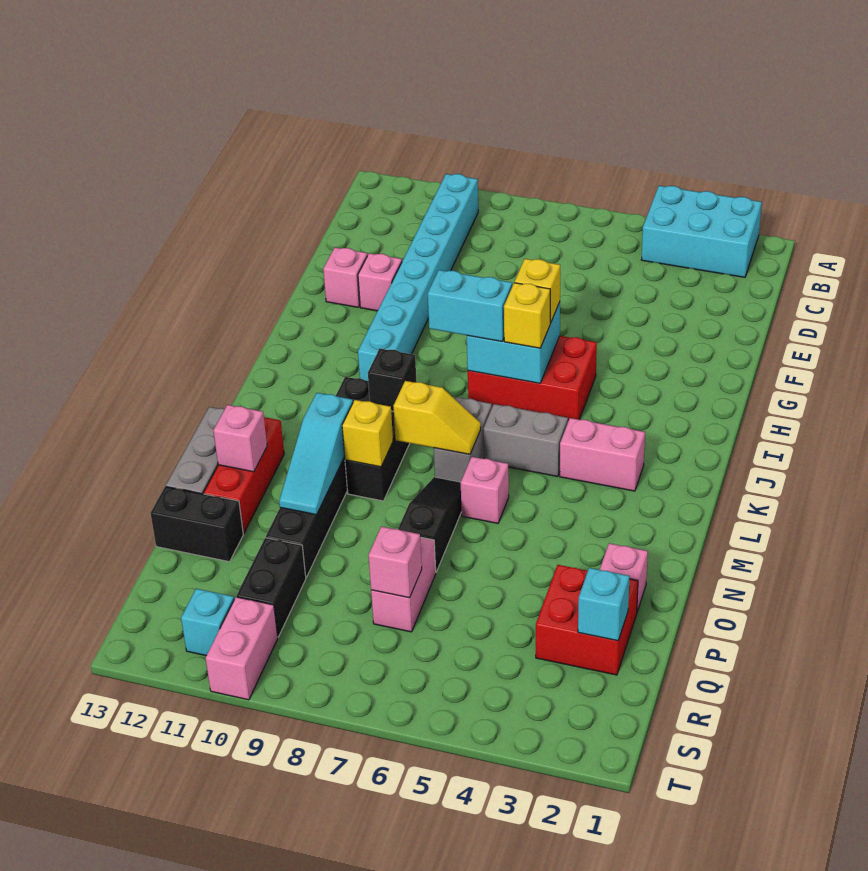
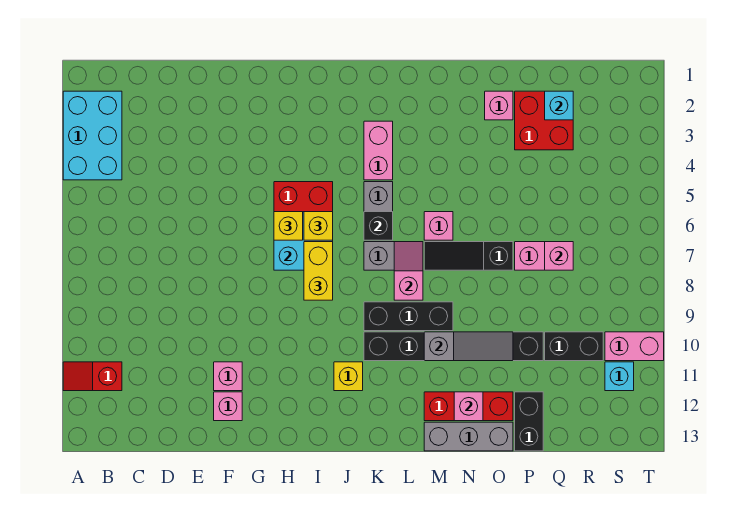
none -> red slope A11:B11 level 1 top B
cyan brick B10:I10 level 1 -> none
cyan brick I7:I8 level 3 -> yellow brick I7:I8 level 3
black brick K9 level 2 -> black brick K6 level 2
yellow slope L7:L8 level 2 top 8 -> pink slope L7:L8 level 2 top 8
yellow brick M9 level 2 -> yellow brick J11 level 1
cyan slope M10:O10 level 2 top M -> grey slope M10:O10 level 2 top M

